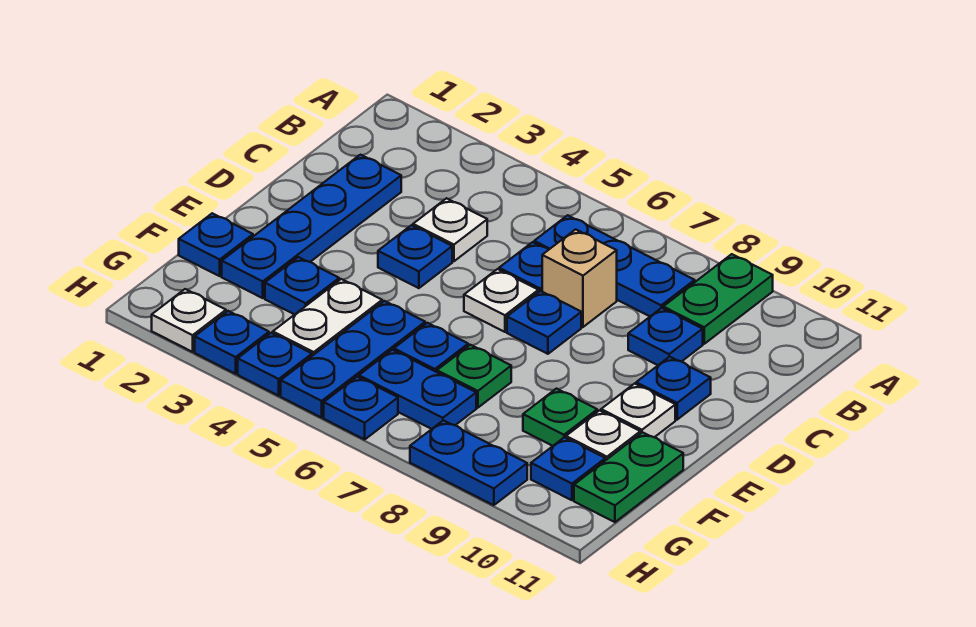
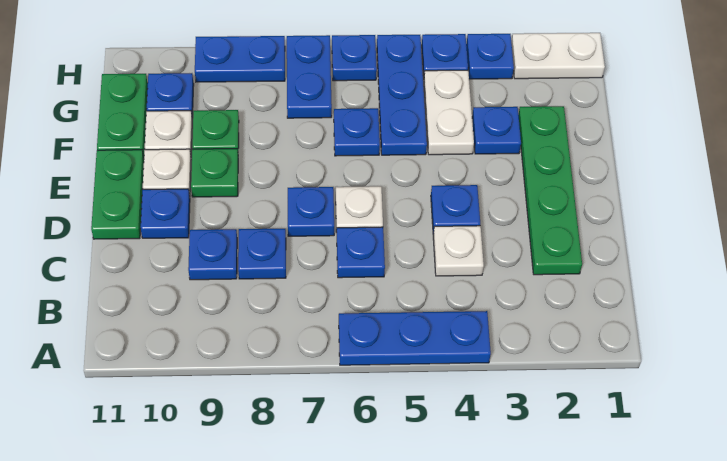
green plate A9:B9 level 1 -> green plate D11:E11 level 1
blue plate B6:B8 level 1 -> blue plate A4:A6 level 1
blue plate C2:F2 level 1 -> green plate C2:F2 level 1
tan brick C7 level 1 -> none
blue plate F1 level 1 -> blue plate C8 level 1
green plate F7 level 1 -> green plate E9 level 1
blue plate G6:G7 level 1 -> blue plate G7:H7 level 1
white plate H2 level 1 -> white plate H1:H2 level 1

